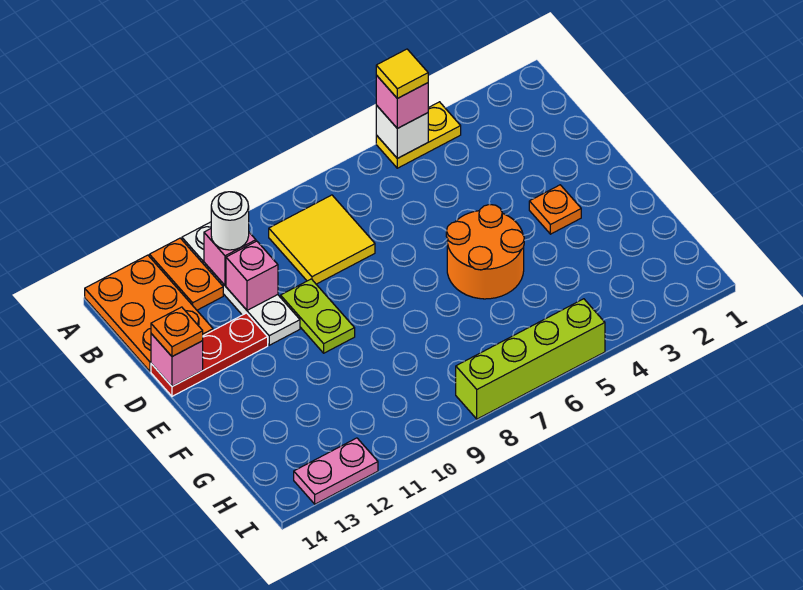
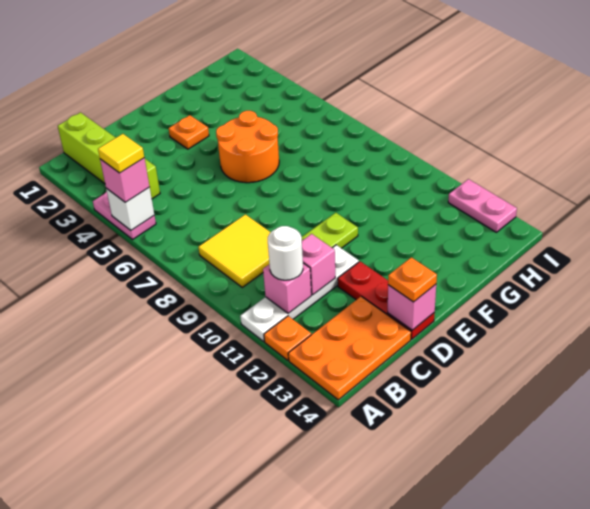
yellow plate A4:A5 level 1 -> pink plate A4:A5 level 1
orange plate A12:B12 level 1 -> orange plate A12 level 1
lime brick I5:I8 level 1 -> lime brick B1:B4 level 1

